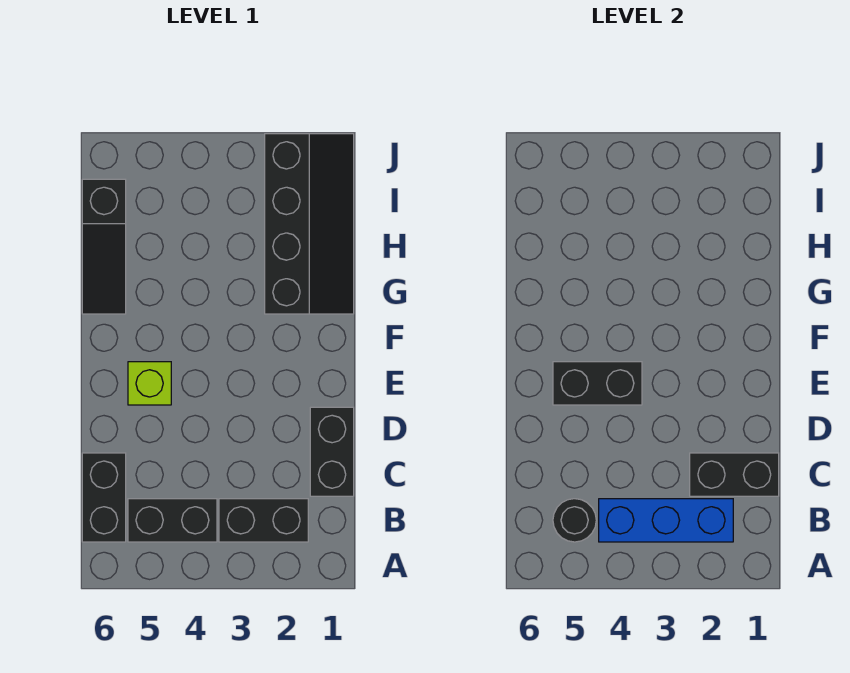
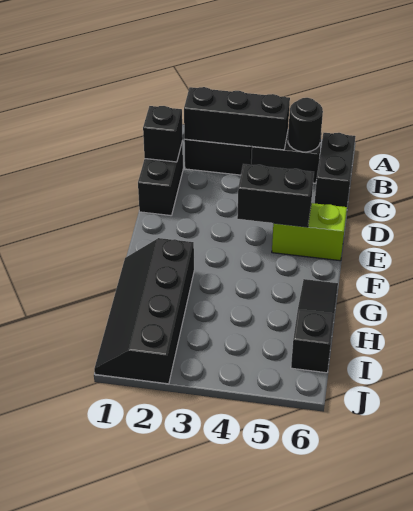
blue brick B2:B4 level 2 -> black brick B2:B4 level 2
black brick C1:C2 level 2 -> black brick C1 level 2
lime brick E5 level 1 -> lime brick E5:E6 level 1

